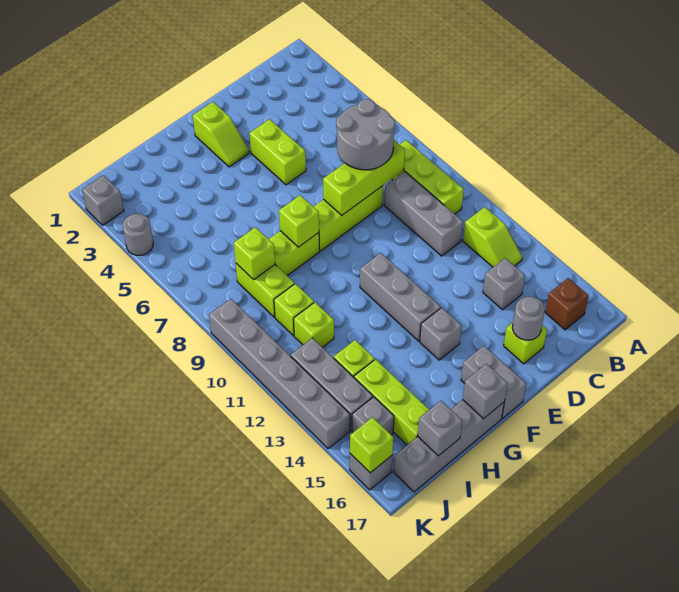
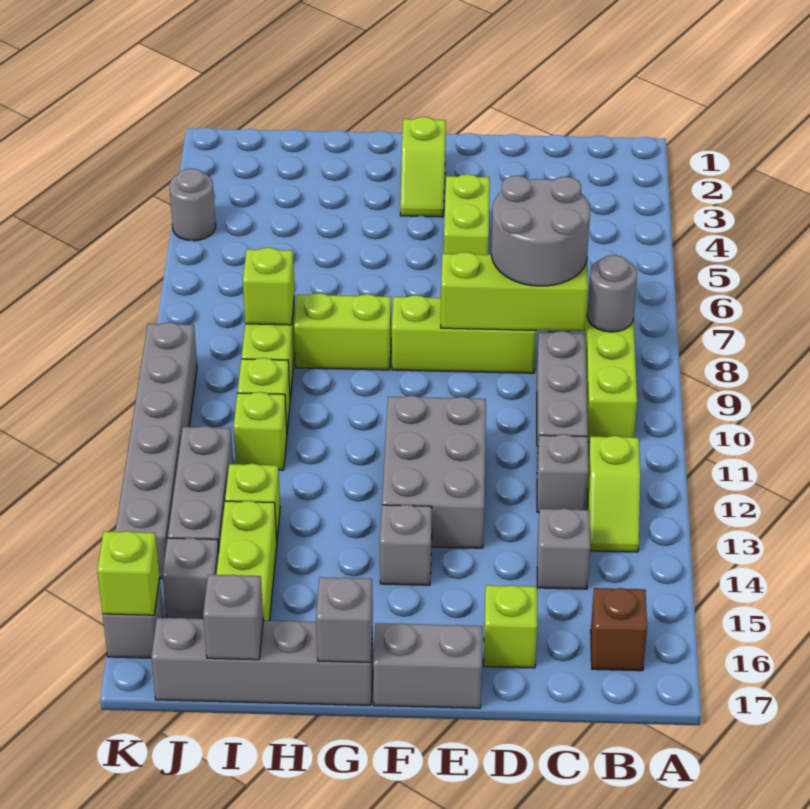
grey round brick D16 level 2 -> grey round brick B8 level 2
grey brick F11:F13 level 1 -> grey brick E11:F13 level 1
grey brick F16:F17 level 1 -> grey brick E17:F17 level 1
lime brick G8 level 2 -> none
grey brick K2 level 1 -> grey brick C12 level 1

